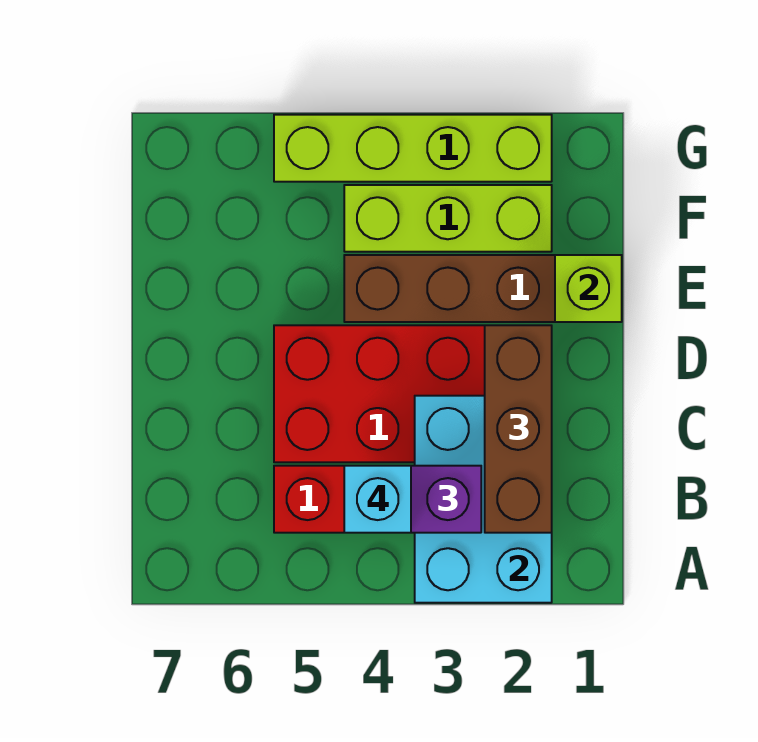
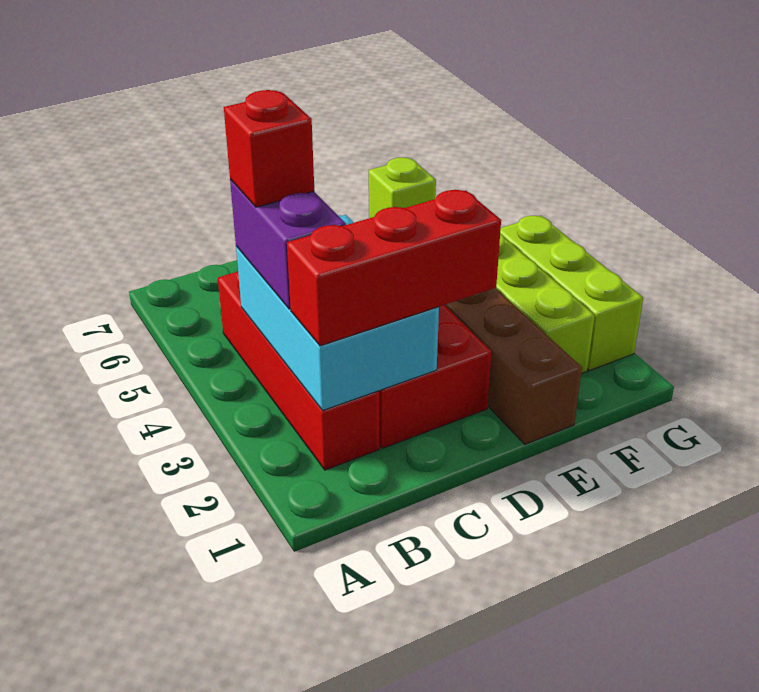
cyan brick A2:C3 level 2 -> cyan brick B2:C4 level 2
brown brick B2:D2 level 3 -> red brick B2:D2 level 3
cyan brick B4 level 4 -> red brick B4 level 4
lime brick E1 level 2 -> lime brick F7 level 1
lime brick G2:G5 level 1 -> lime brick G2:G4 level 1

